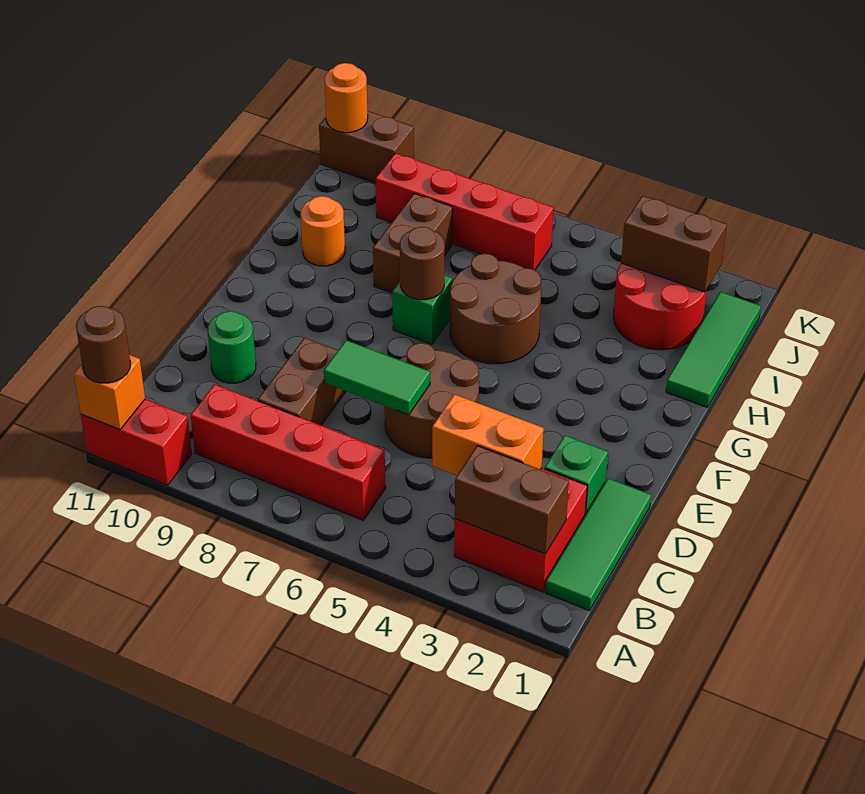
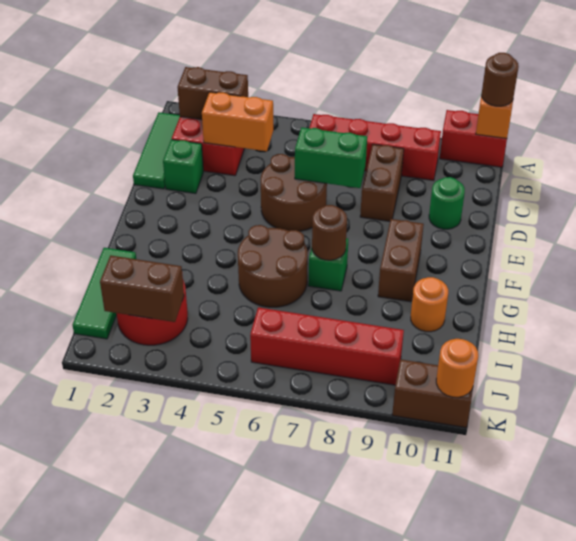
green tile D6:D7 level 2 -> green brick D6:D7 level 2
brown brick H8:I8 level 1 -> brown brick F9:G9 level 1

